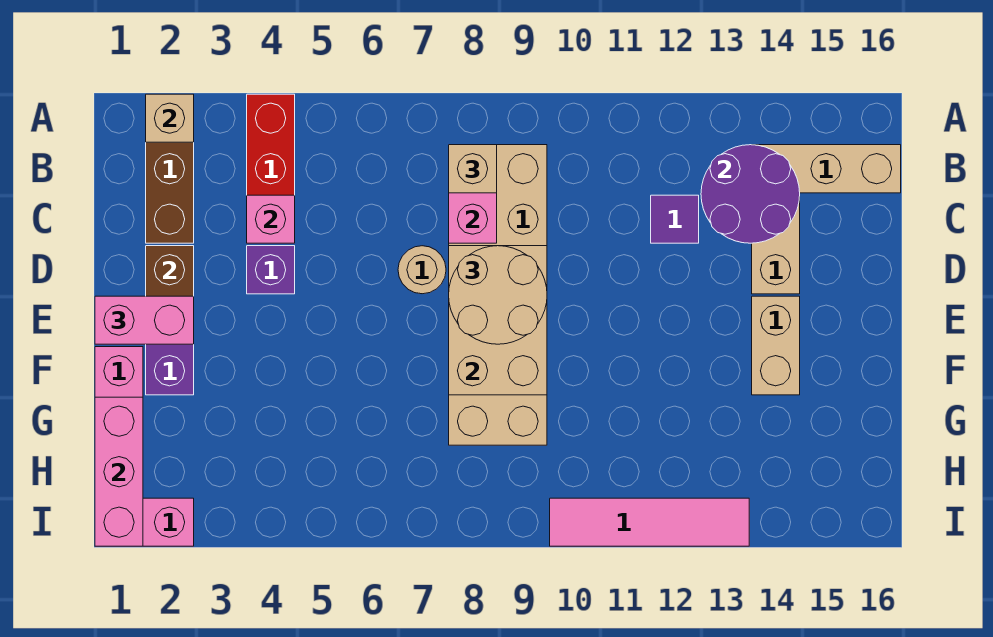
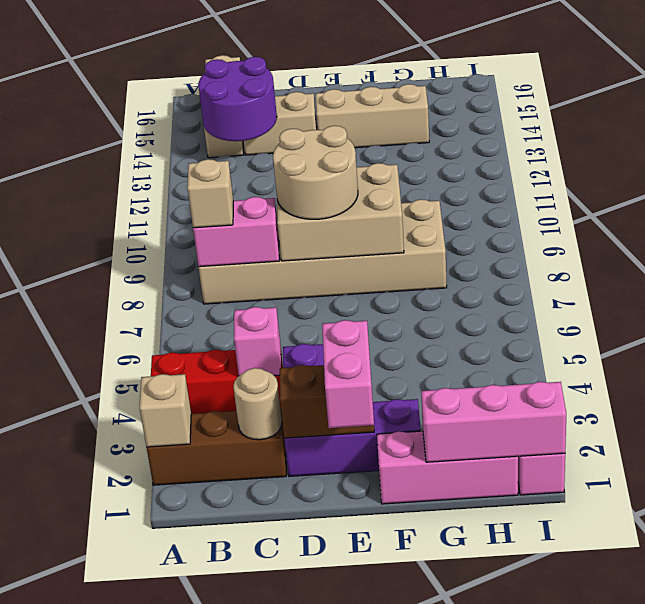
purple tile C12 level 1 -> none
tan round brick D7 level 1 -> tan round brick C2 level 2
tan brick E14:F14 level 1 -> tan brick E14:G14 level 1
pink tile I10:I13 level 1 -> none

